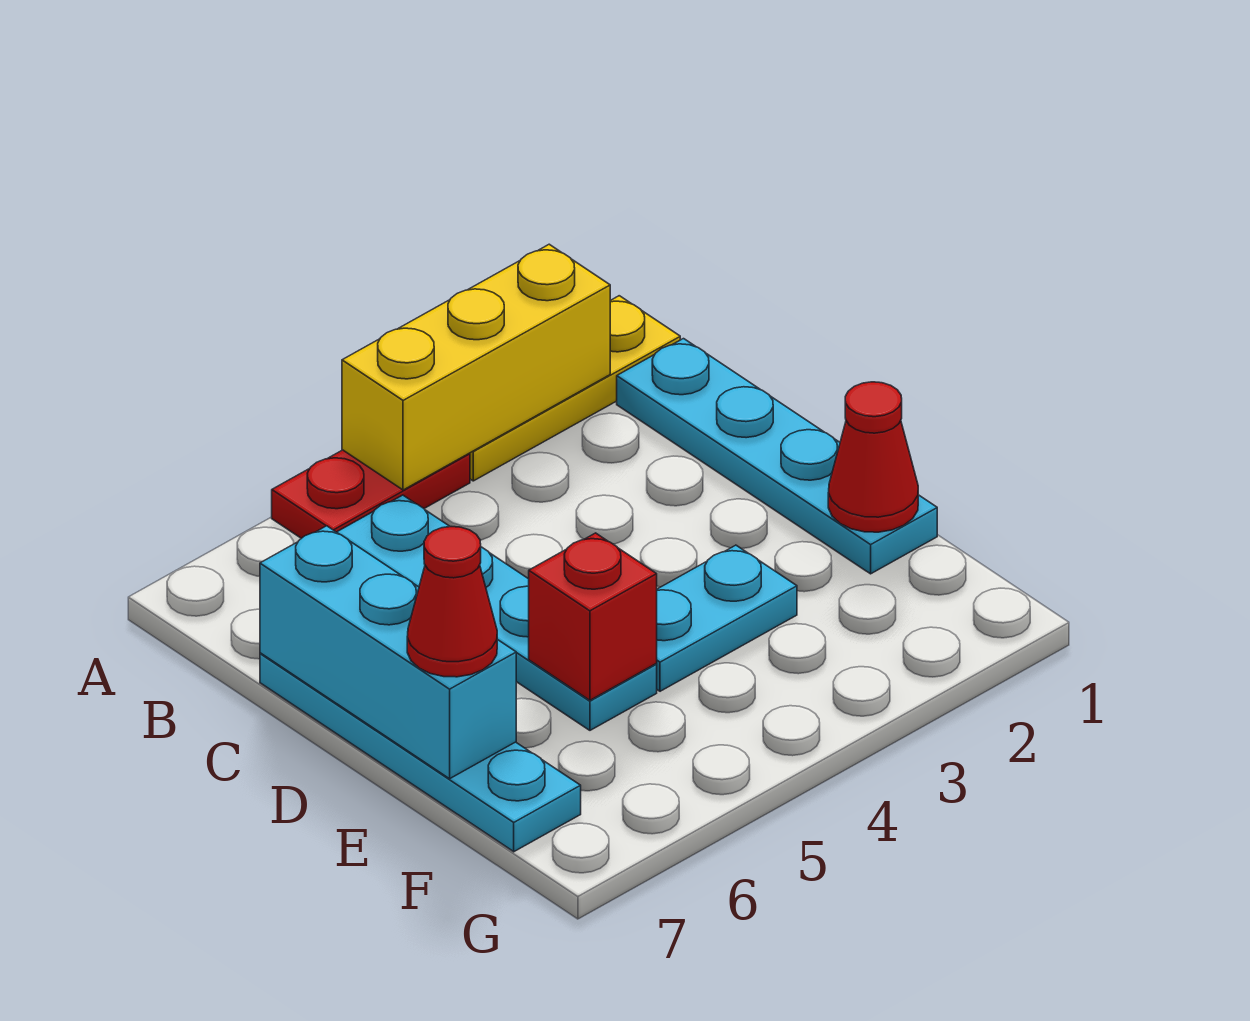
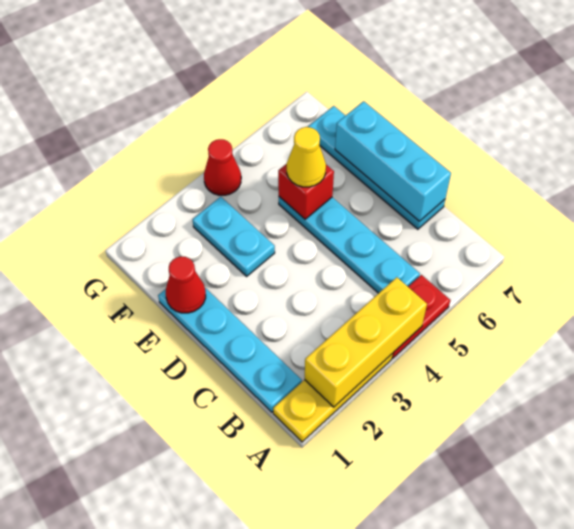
cyan plate E3:E4 level 1 -> cyan plate E3:F3 level 1
none -> yellow cone E5 level 3
red cone E7 level 3 -> red cone G4 level 1

